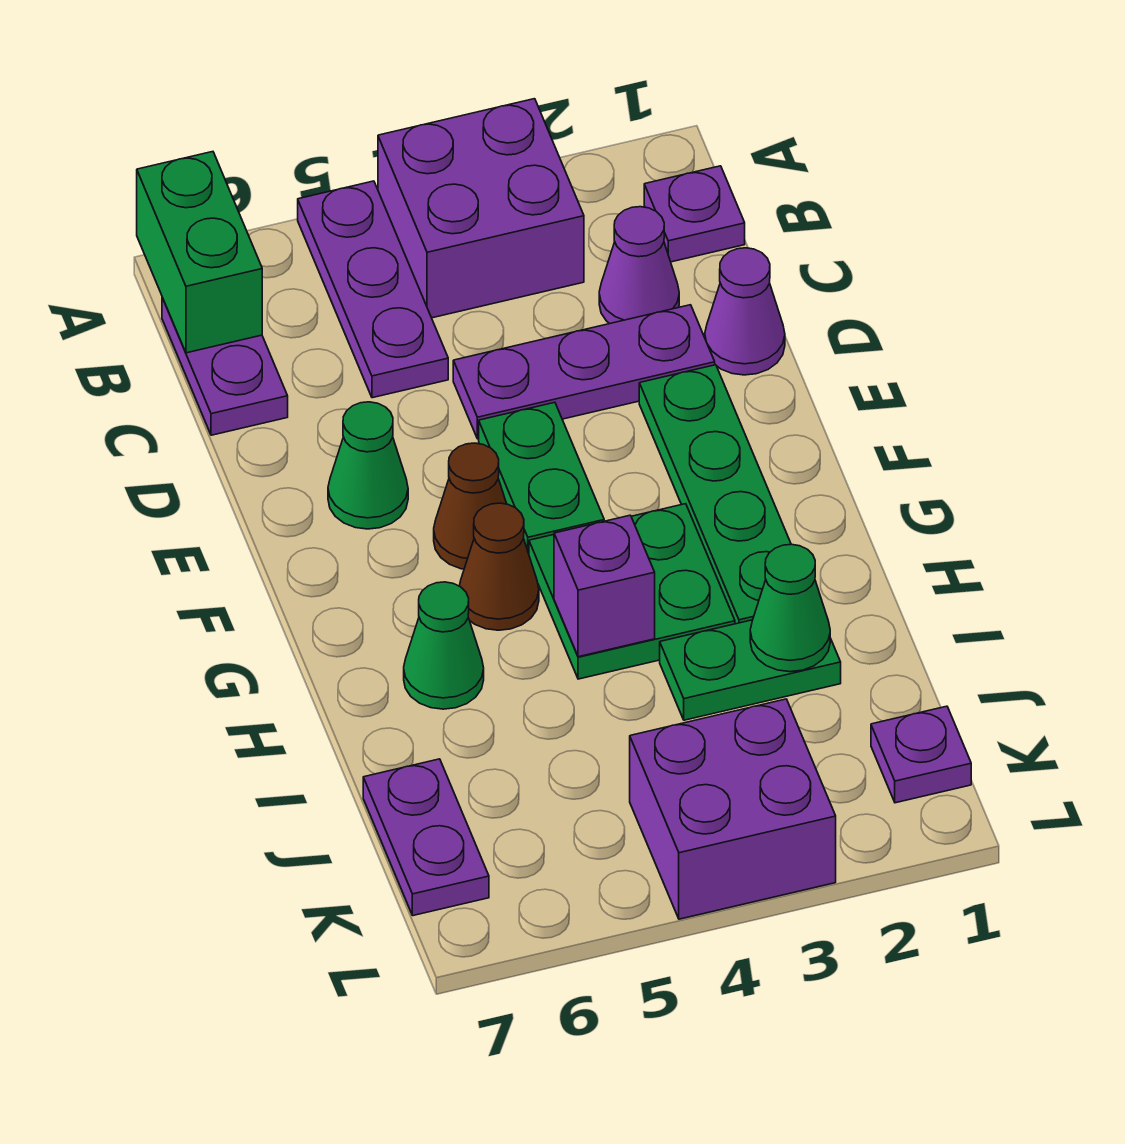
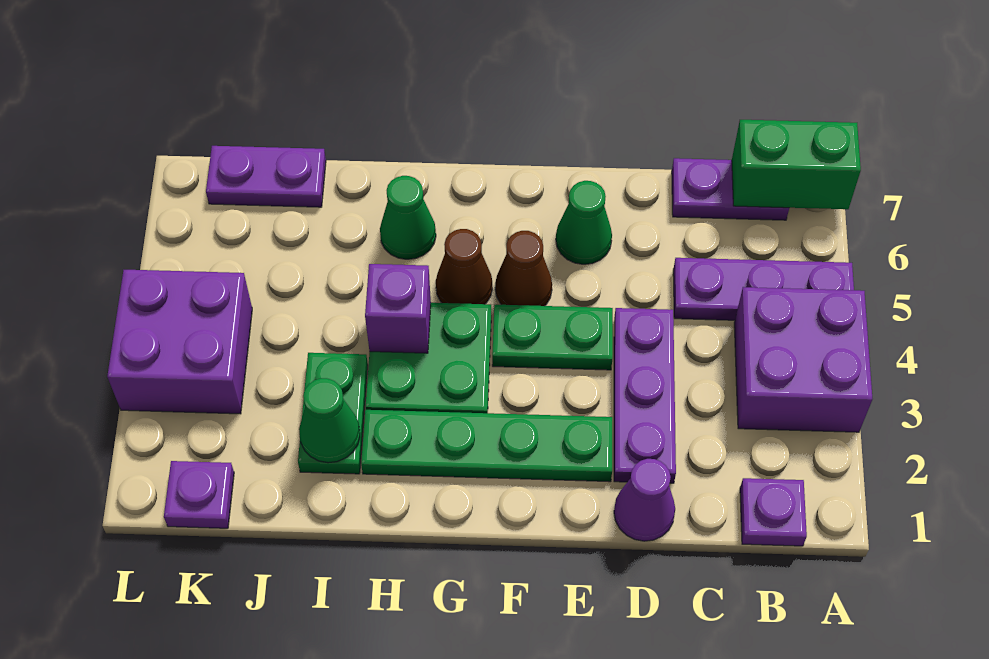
purple cone C2 level 1 -> none

